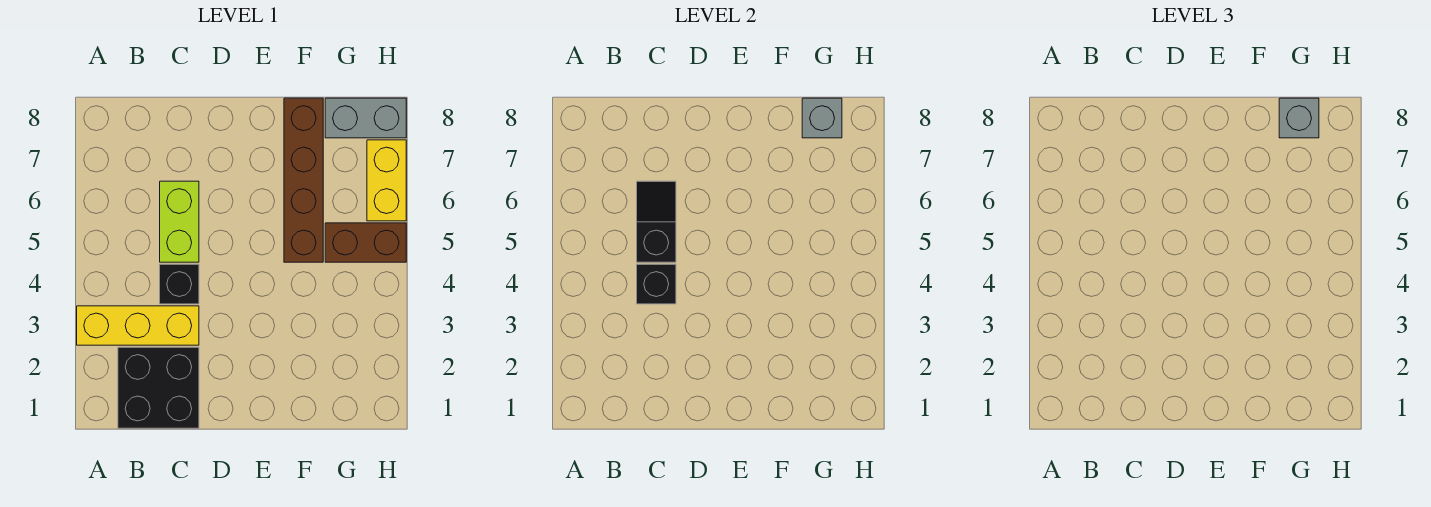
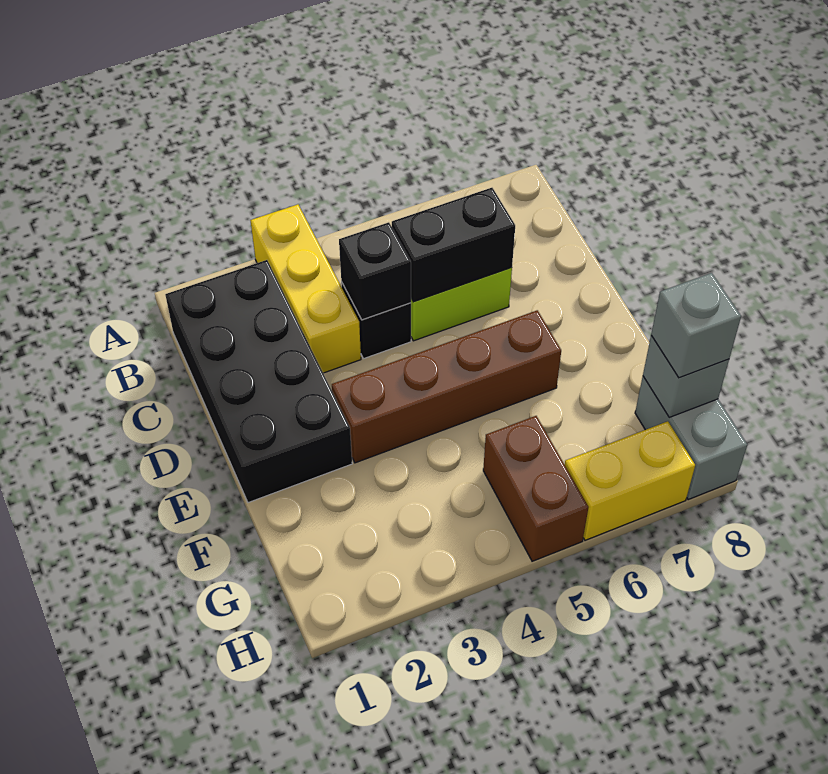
black brick B1:C2 level 1 -> black brick B1:E2 level 1
black slope C5:C6 level 2 top 5 -> black brick C5:C6 level 2
brown brick F5:F8 level 1 -> brown brick E3:E6 level 1

